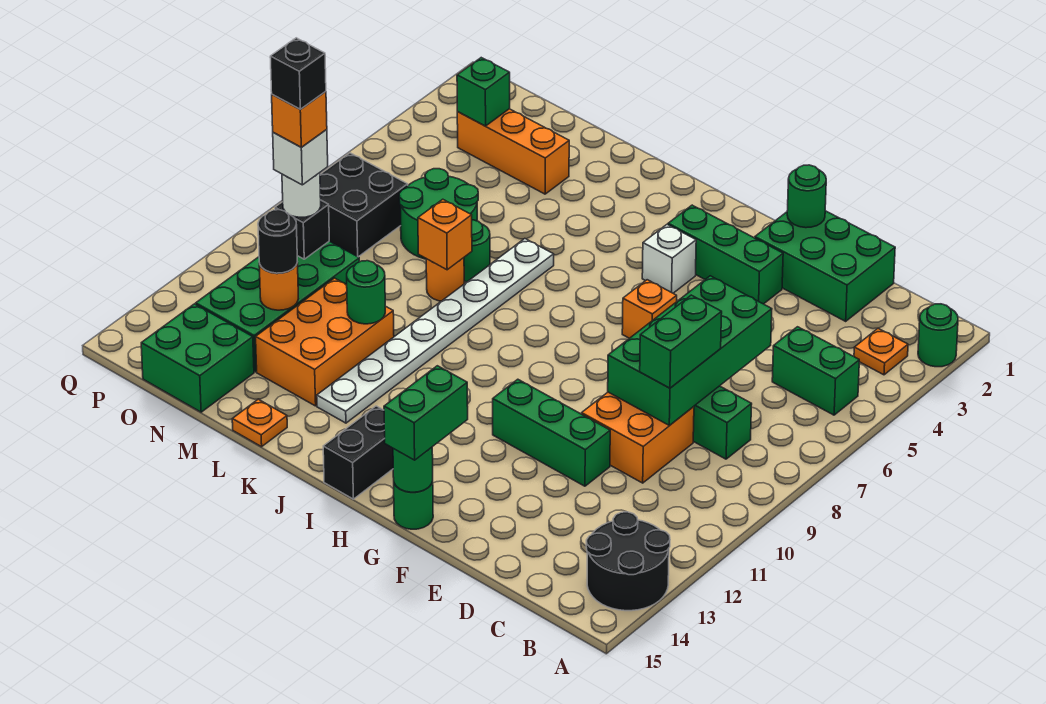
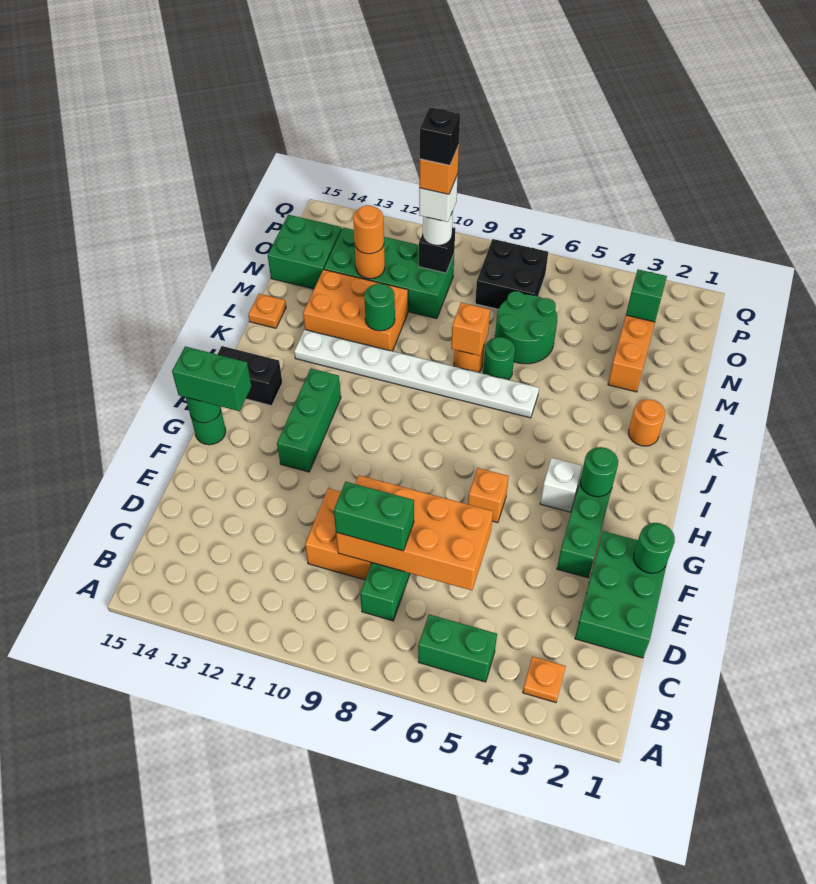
green round brick A2 level 1 -> green round brick H3 level 2
black round brick A13:B14 level 1 -> none
green brick B5:C5 level 1 -> green brick B5:B6 level 1
green brick D6:E9 level 2 -> orange brick D6:E9 level 2
green brick E11:G11 level 1 -> green brick G12:I12 level 1
none -> orange round brick K2 level 1
black round brick N12 level 3 -> orange round brick N12 level 3

